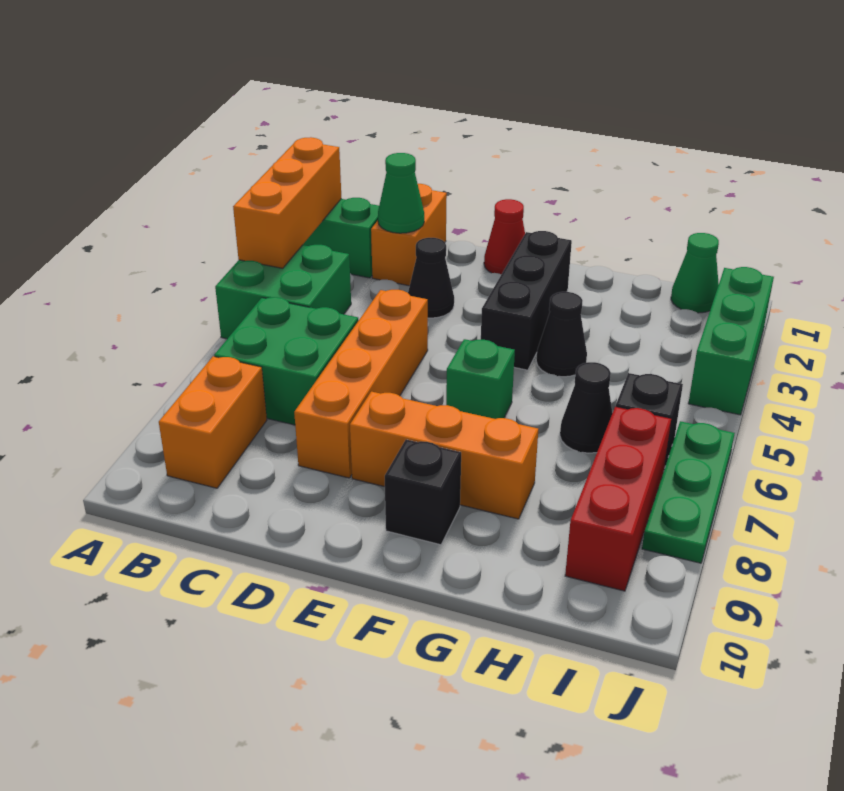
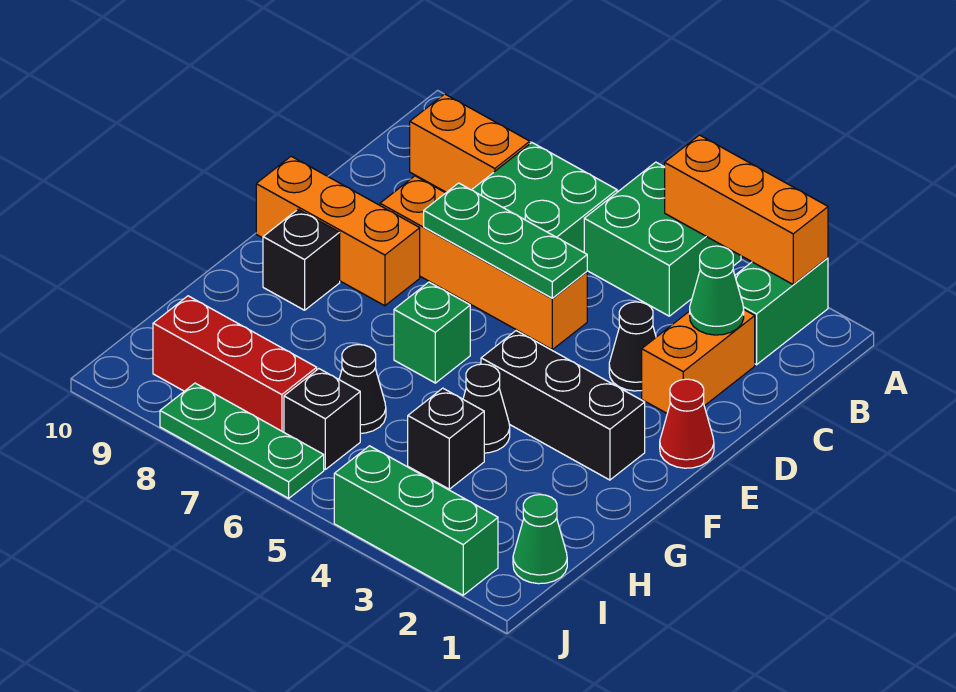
orange brick C1:C2 level 1 -> orange brick C2:D2 level 1
none -> green plate D5:D7 level 2
orange brick E8:G8 level 1 -> orange brick E8:E10 level 1
none -> black brick H4 level 1

